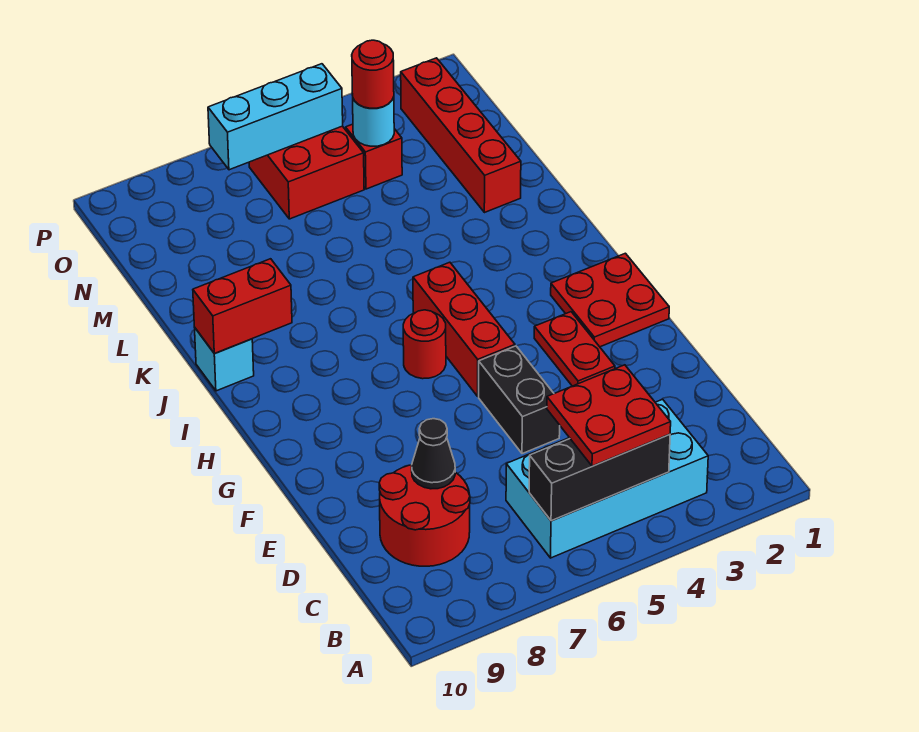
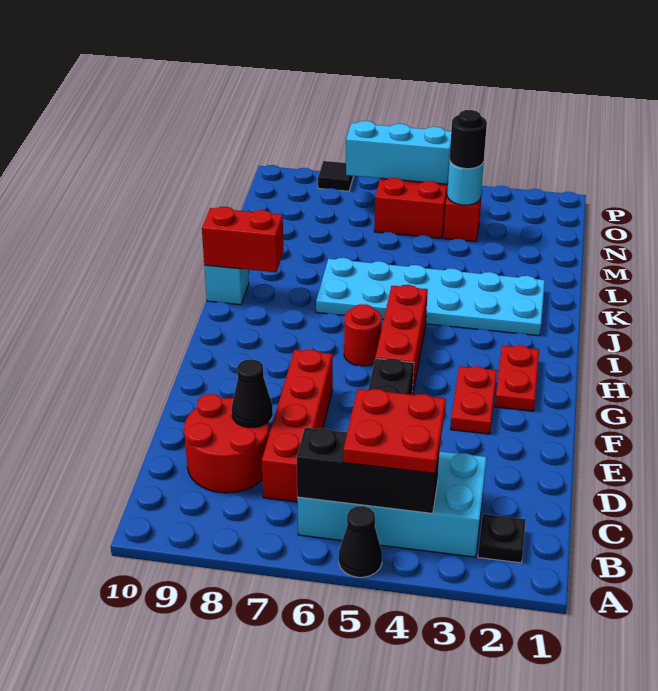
none -> black cone A5 level 1
none -> black plate B2 level 1
red plate G1:H2 level 1 -> red plate G2:H2 level 1
none -> cyan plate J2:K7 level 1
red brick L2:O2 level 1 -> red brick C7:F7 level 1
red round brick N4 level 3 -> black round brick N4 level 3
none -> black tile P8 level 1

